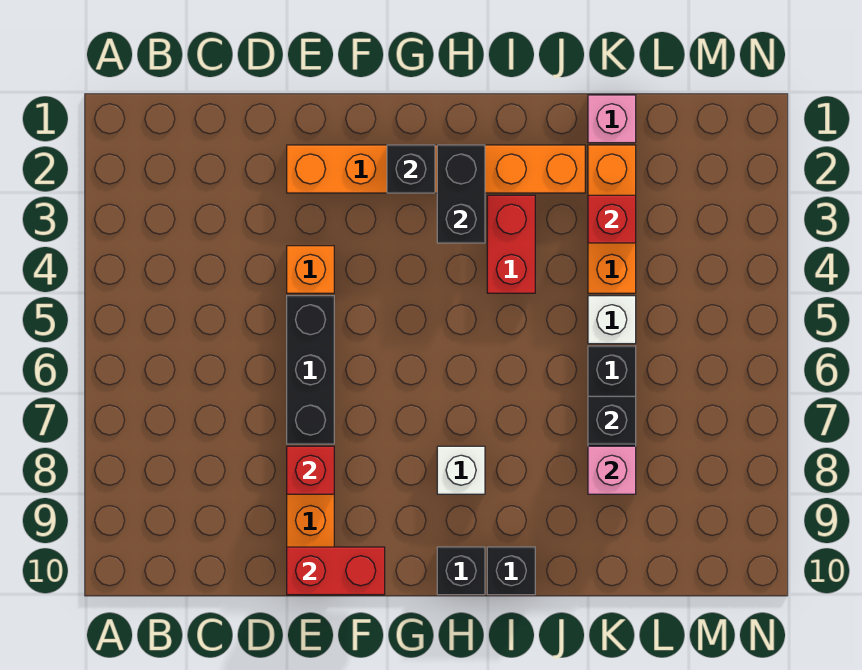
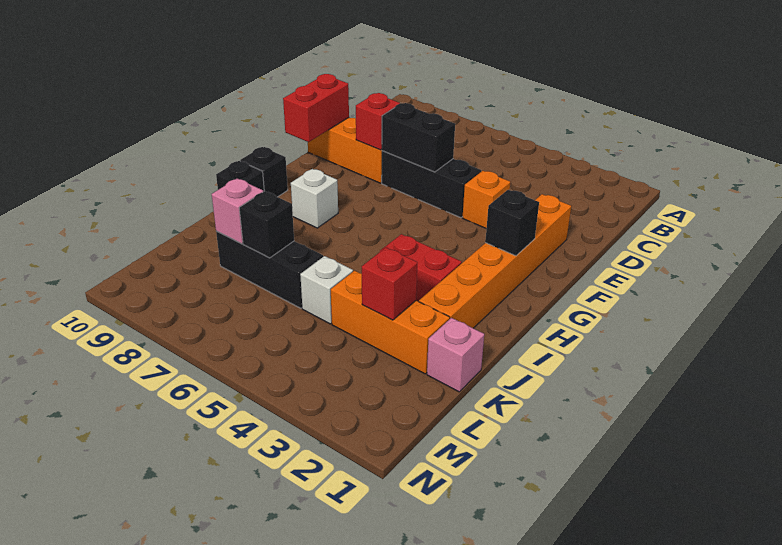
black brick H2:H3 level 2 -> black brick E6:E7 level 2

